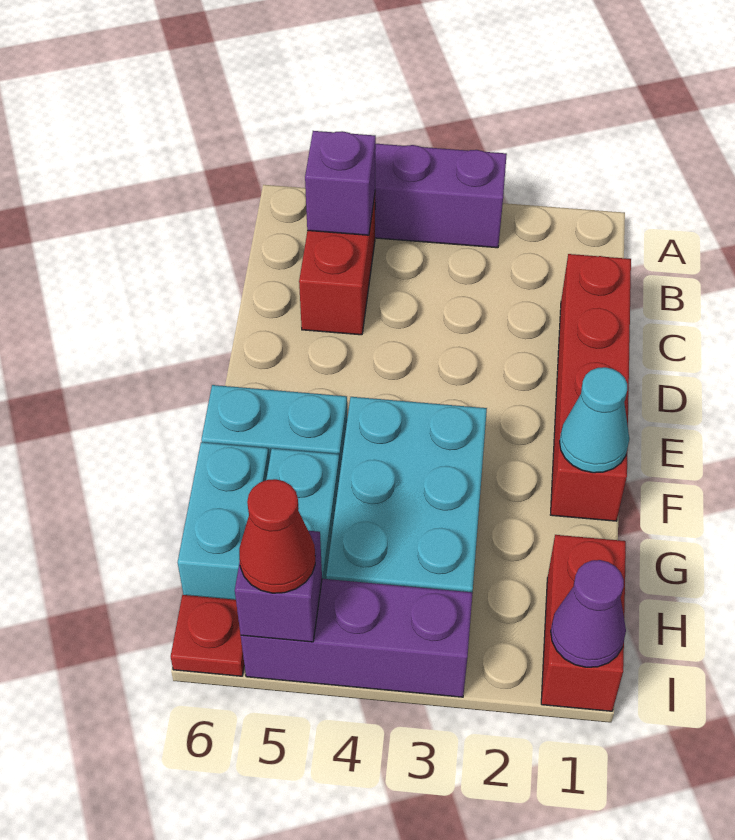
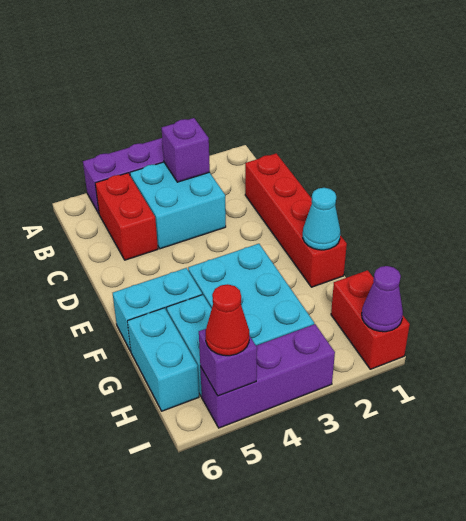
none -> cyan brick B3:C4 level 1
purple brick B5 level 2 -> purple brick B3 level 2
red plate I6 level 1 -> none

